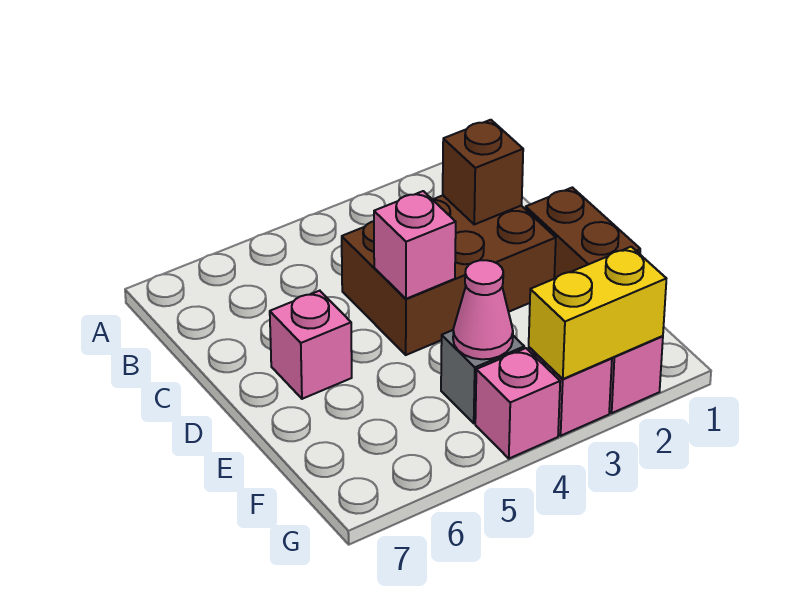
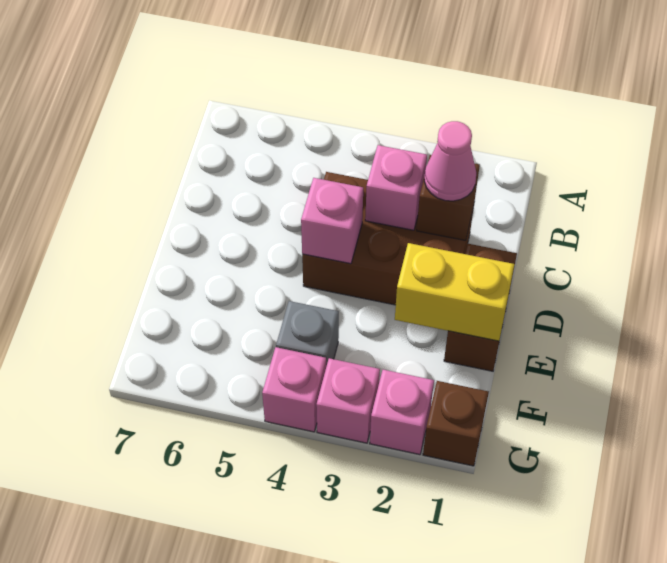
pink brick D6 level 1 -> pink brick C3 level 2
pink cone F4 level 2 -> pink cone C2 level 3
none -> brown brick G1 level 1
yellow brick G2:G3 level 2 -> yellow brick E1:E2 level 2

